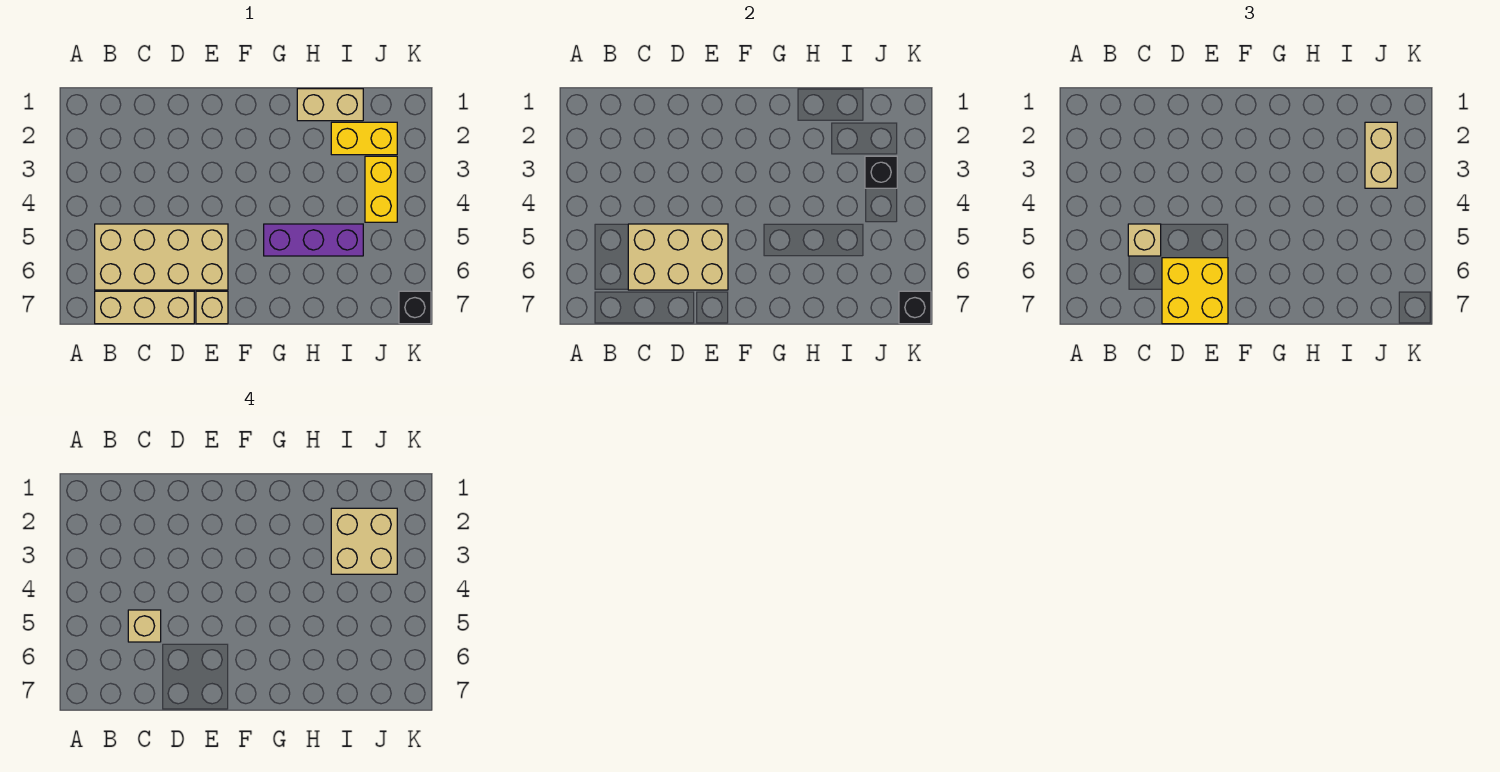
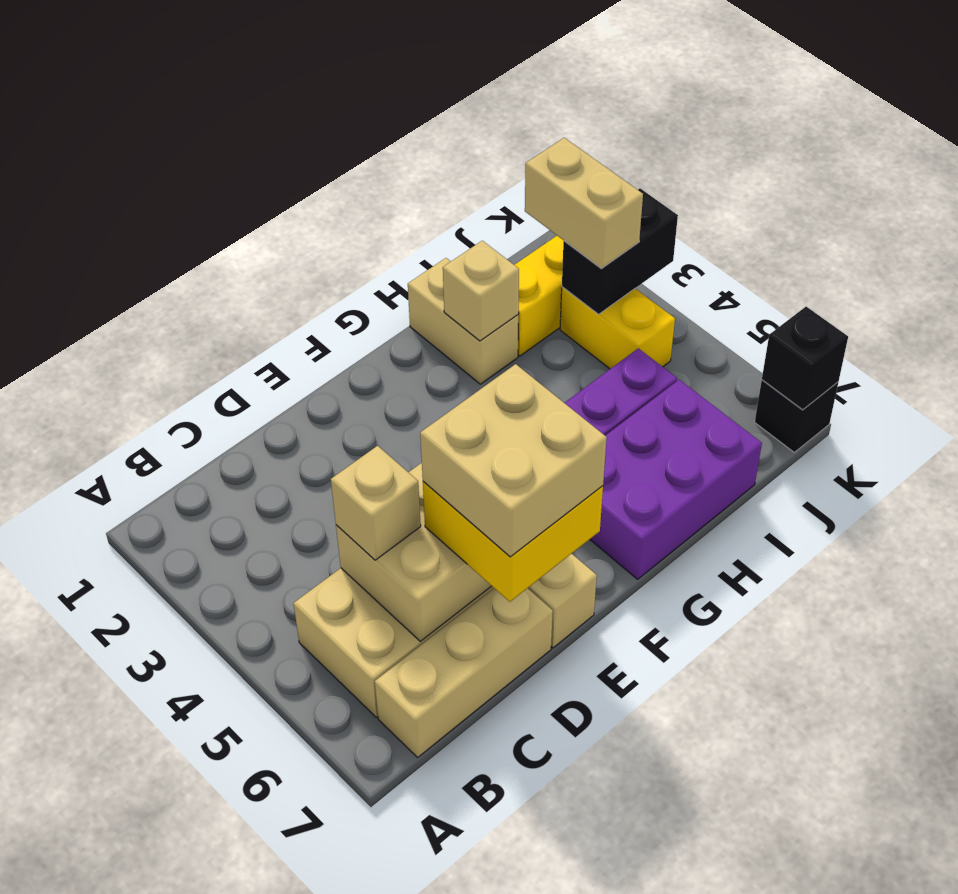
tan brick C5 level 4 -> tan brick H2 level 2
none -> purple brick G6:I7 level 1
tan brick H1:I1 level 1 -> tan brick H1:H2 level 1
tan brick I2:J3 level 4 -> tan brick D6:E7 level 4
black brick J3 level 2 -> black brick J3:K3 level 2

